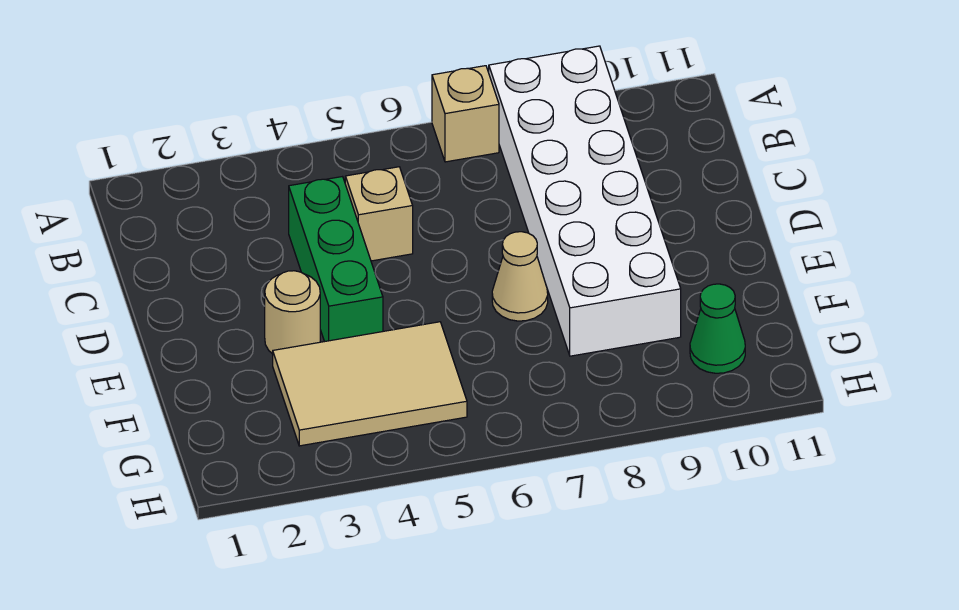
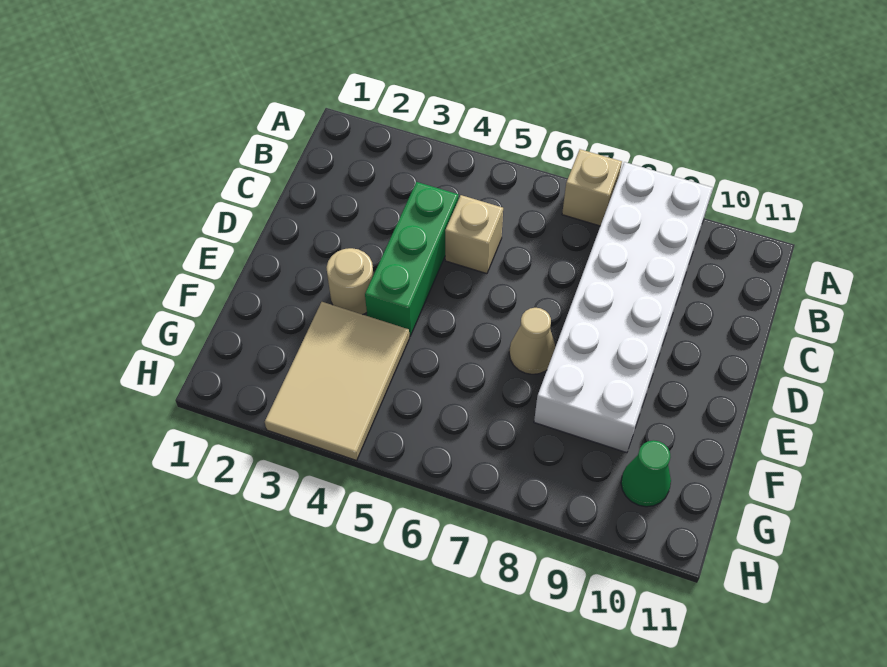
tan tile F3:G5 level 1 -> tan tile F3:H4 level 1

